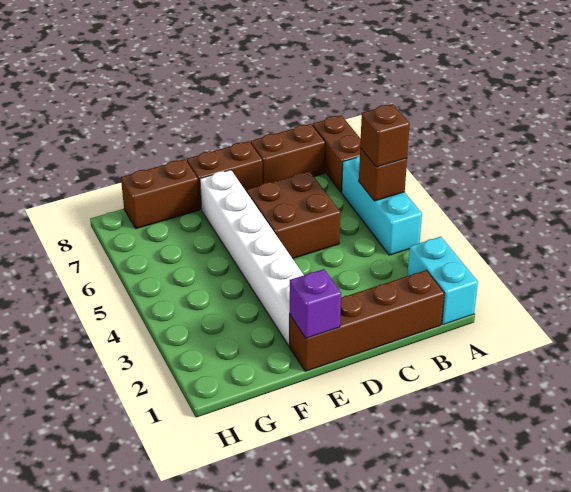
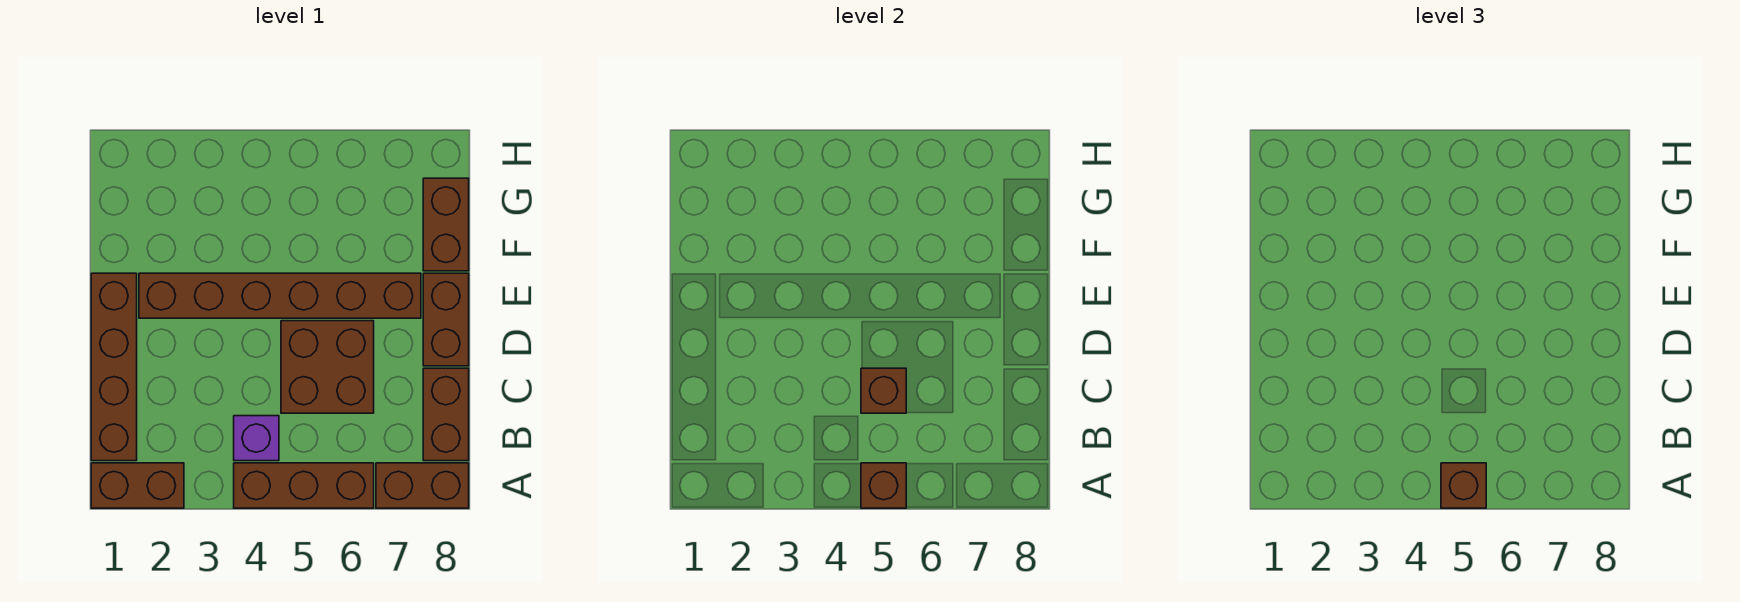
cyan brick A1:A2 level 1 -> brown brick A1:A2 level 1
cyan brick A4:A6 level 1 -> brown brick A4:A6 level 1
none -> brown brick C5 level 2
purple brick E1 level 2 -> purple brick B4 level 1
white brick E2:E7 level 1 -> brown brick E2:E7 level 1

